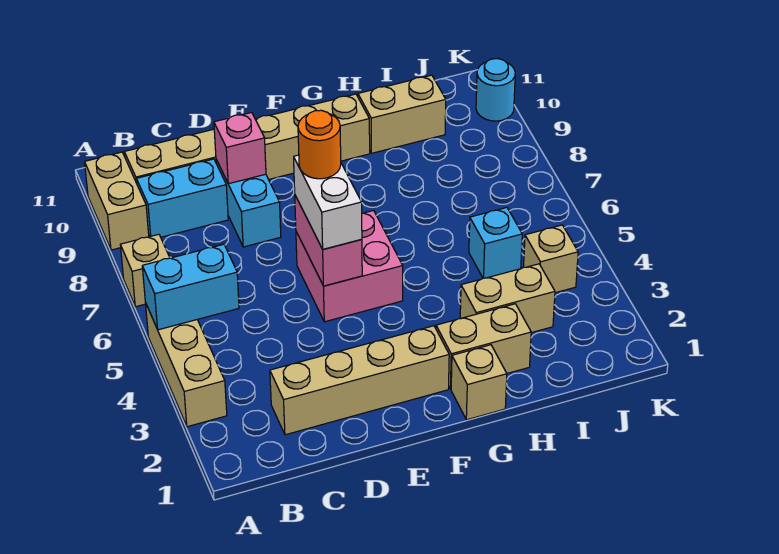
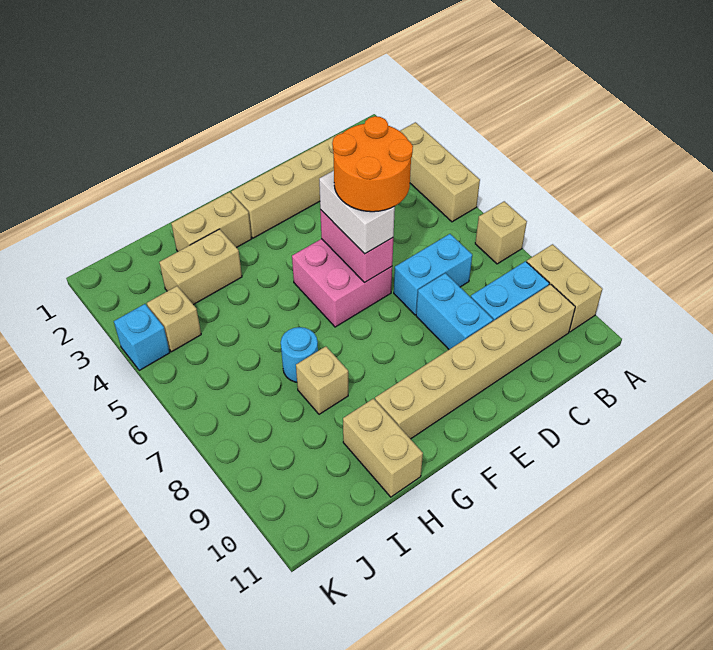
cyan brick A5:B5 level 2 -> cyan brick C7:D7 level 1
pink brick D9 level 2 -> none
orange round brick E6 level 4 -> orange round brick D5:E6 level 4
tan brick G1 level 1 -> tan brick H8 level 1
tan brick H10:I10 level 1 -> tan brick H10:H11 level 1
cyan brick I5 level 1 -> cyan brick K4 level 1
cyan round brick K10 level 1 -> cyan round brick H7 level 1

